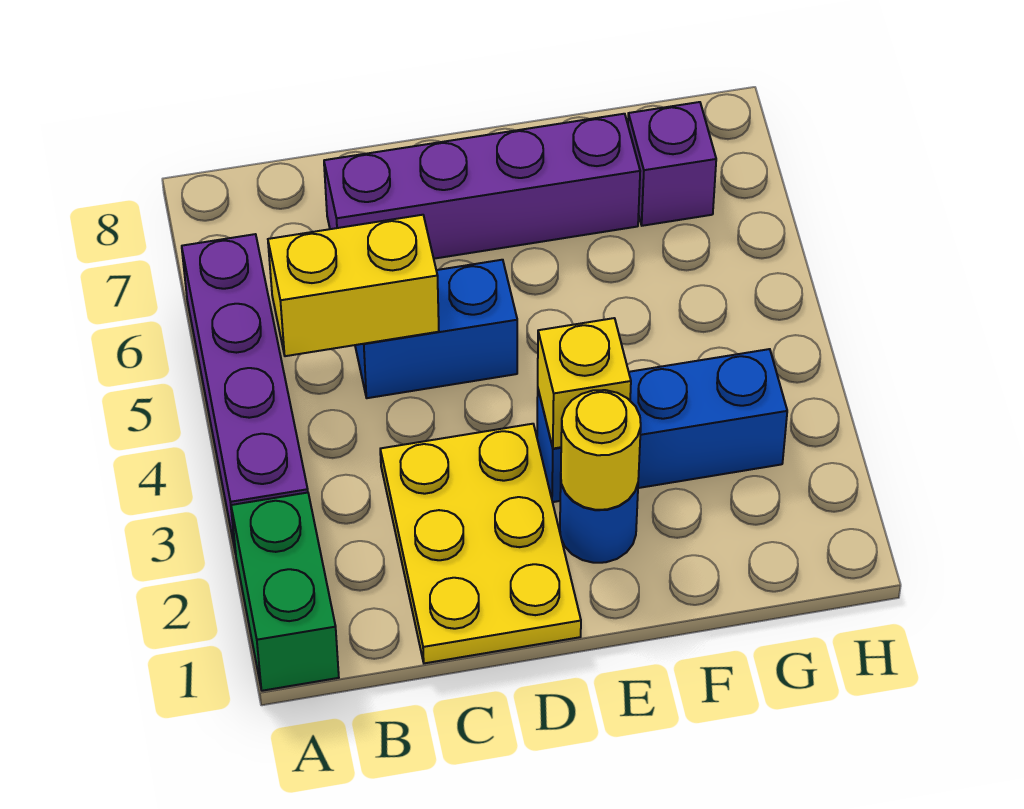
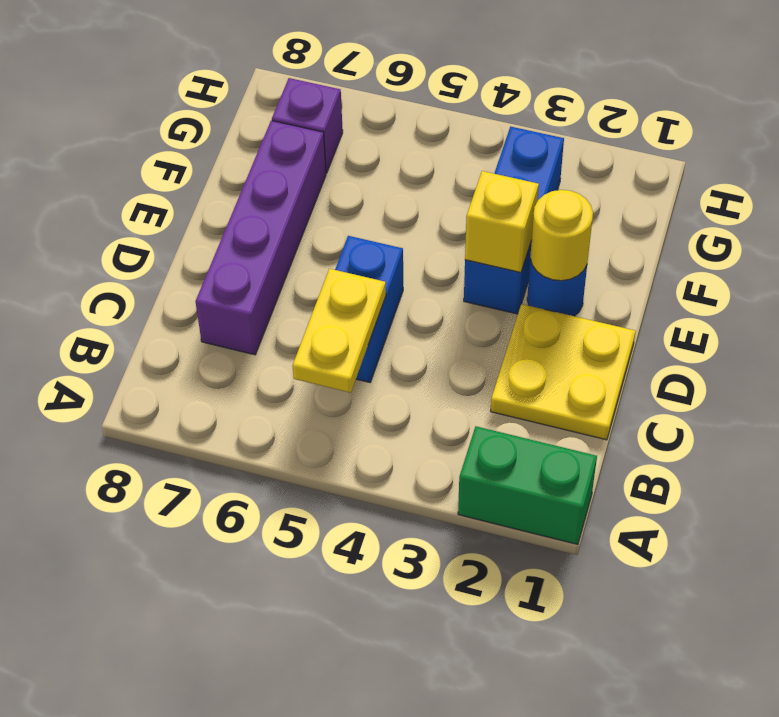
purple brick A3:A6 level 1 -> none
yellow brick B5:C5 level 2 -> yellow plate B5:C5 level 2
yellow plate C1:D3 level 1 -> yellow plate C1:D2 level 1

